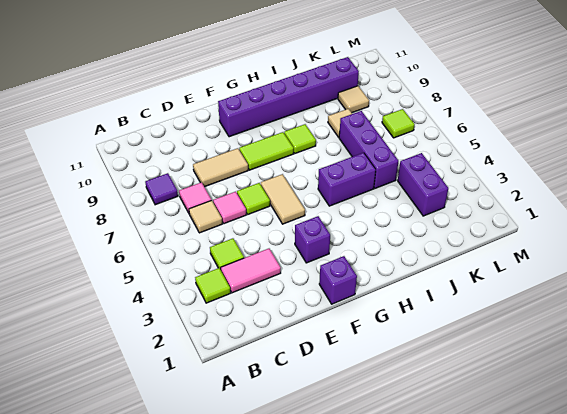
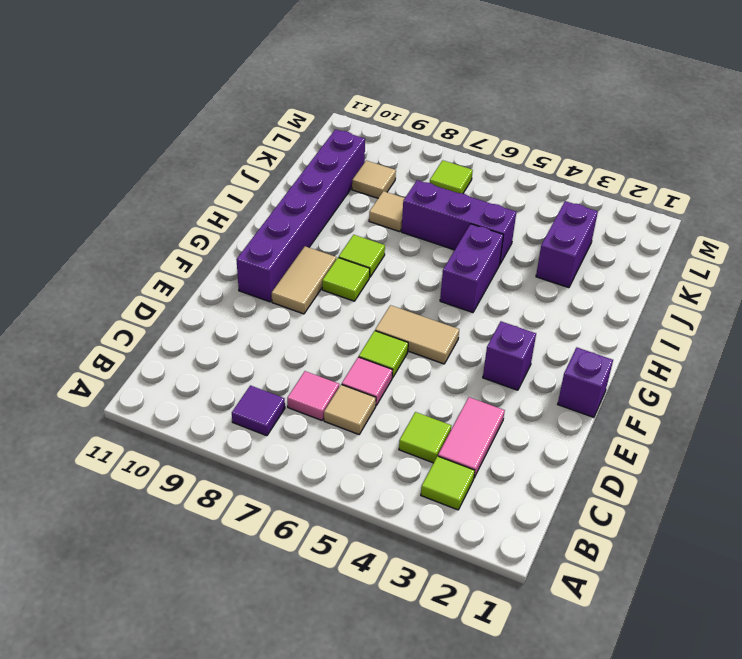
tan tile D8:E8 level 1 -> tan tile F9:G9 level 1
lime tile F8:G8 level 1 -> lime tile G8 level 1
purple brick K3:K4 level 1 -> purple brick J3:K3 level 1

